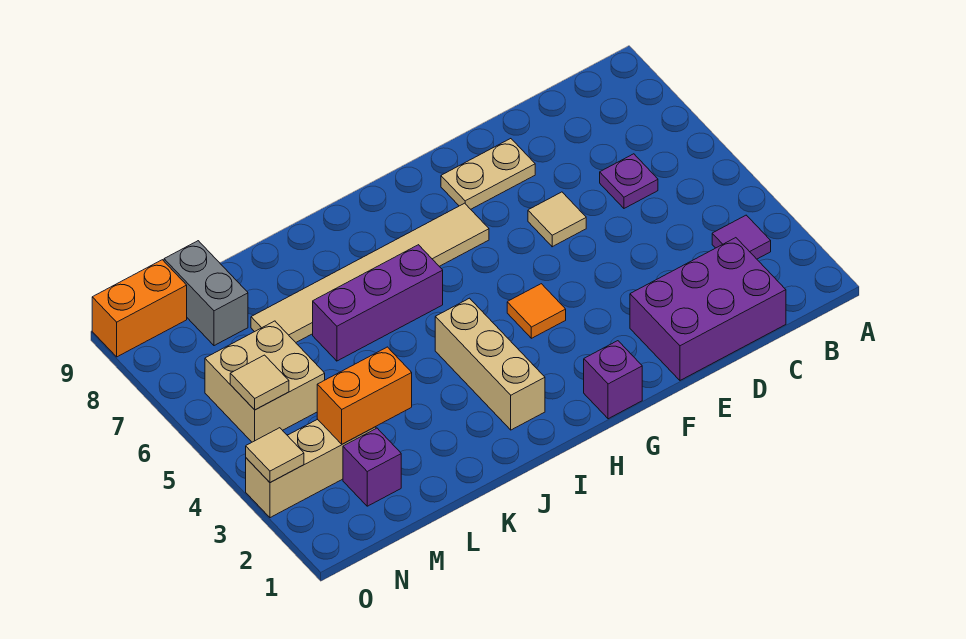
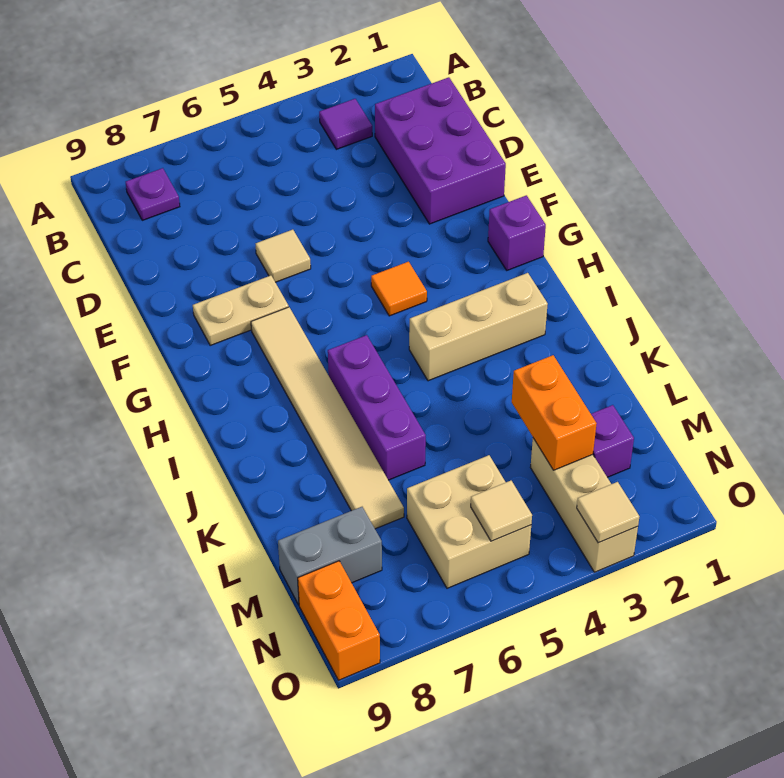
purple plate C6 level 1 -> purple plate B8 level 1
tan plate E8:F8 level 1 -> tan plate F7:F8 level 1

